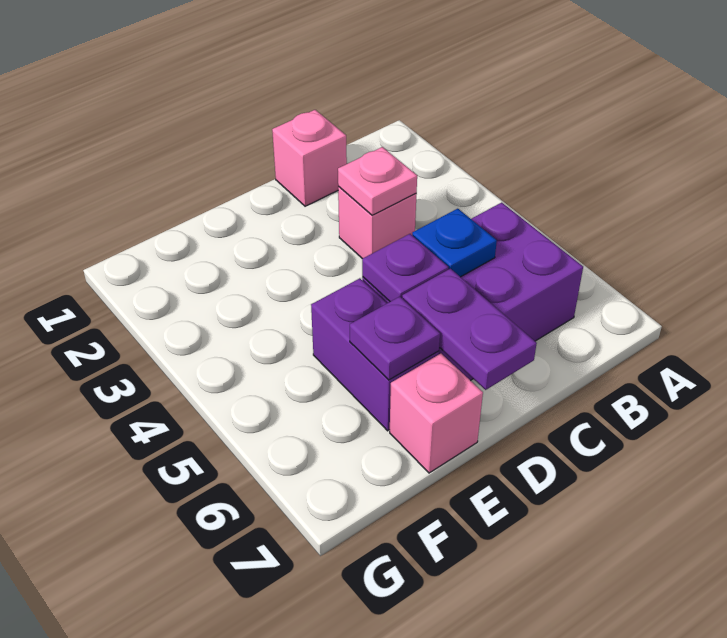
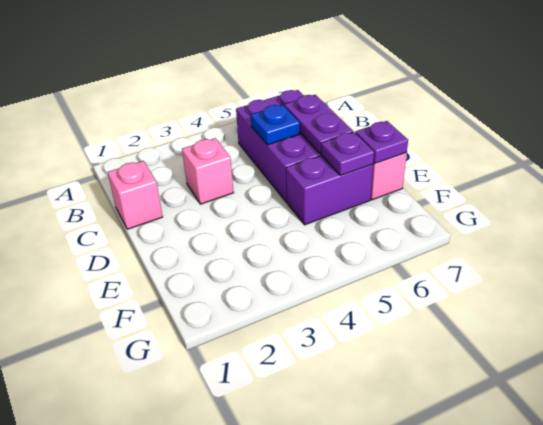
pink plate C3 level 2 -> none
purple plate D5 level 2 -> purple plate E7 level 2
purple plate D6:D7 level 2 -> purple plate C6:D6 level 2

